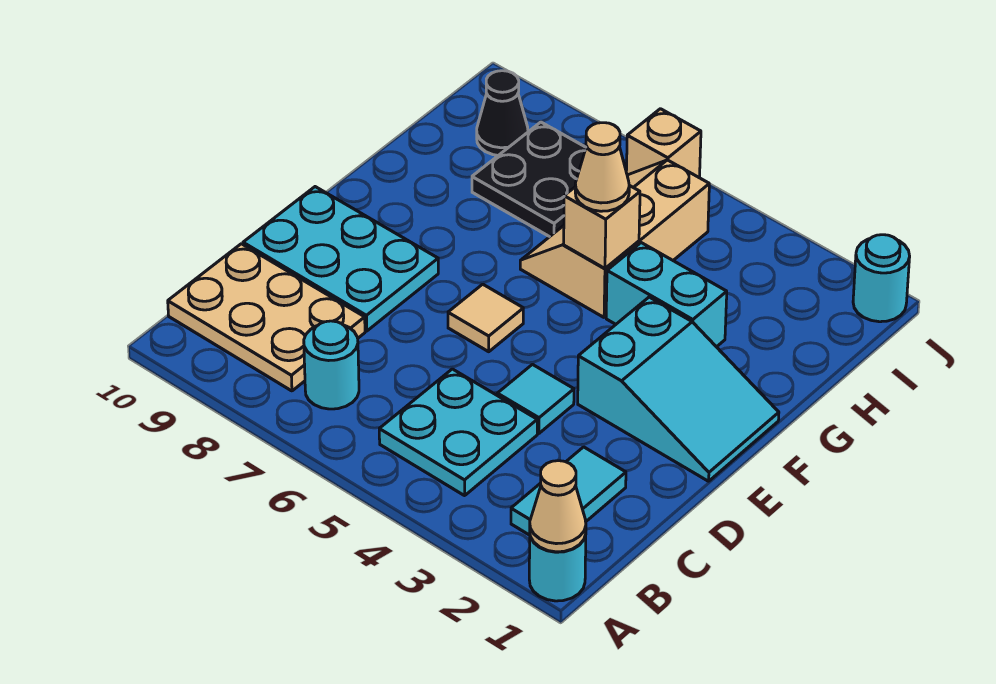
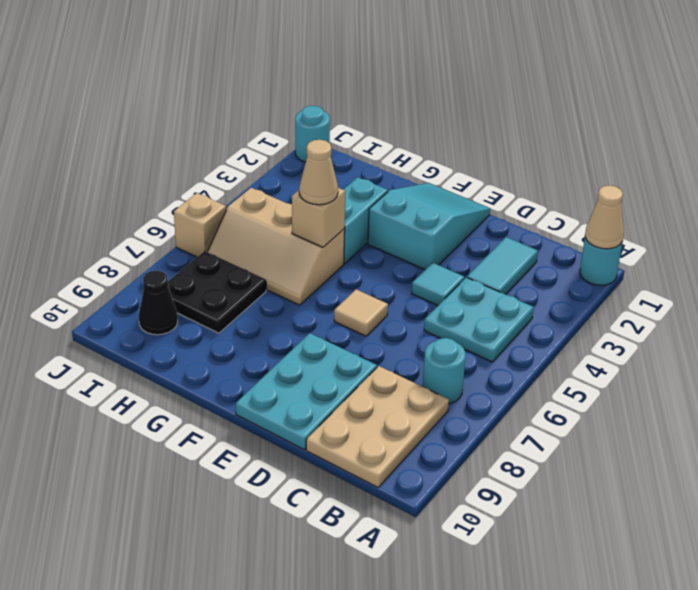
cyan tile B2:C2 level 1 -> cyan tile C2:C3 level 1

